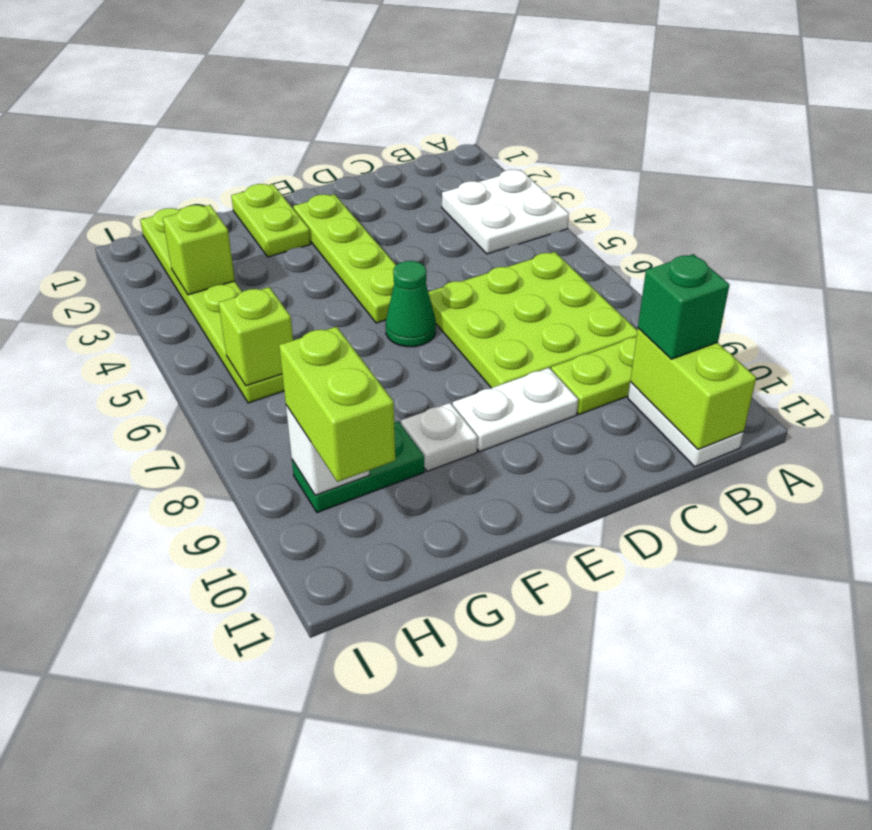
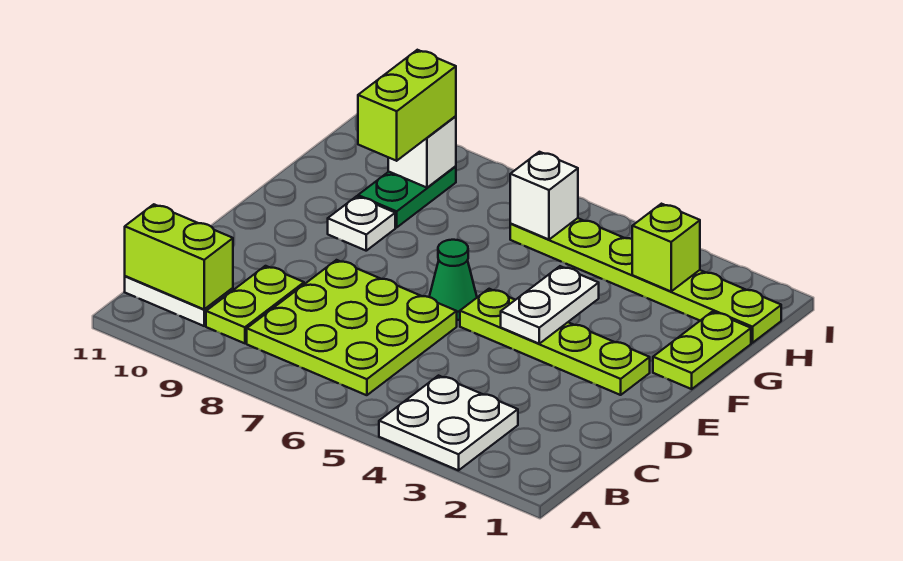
green brick B10 level 3 -> none
white plate D9:E9 level 1 -> white plate E4:F4 level 2
lime plate F1:F2 level 1 -> lime plate F1:G1 level 1
lime brick H6 level 2 -> white brick H6 level 2
lime brick H9:H10 level 3 -> lime brick G9:H9 level 3

